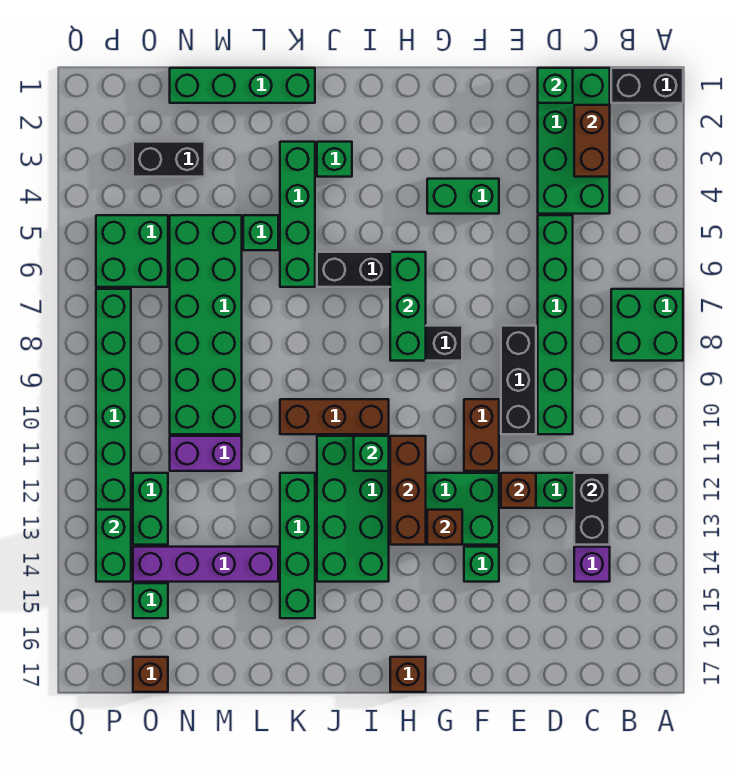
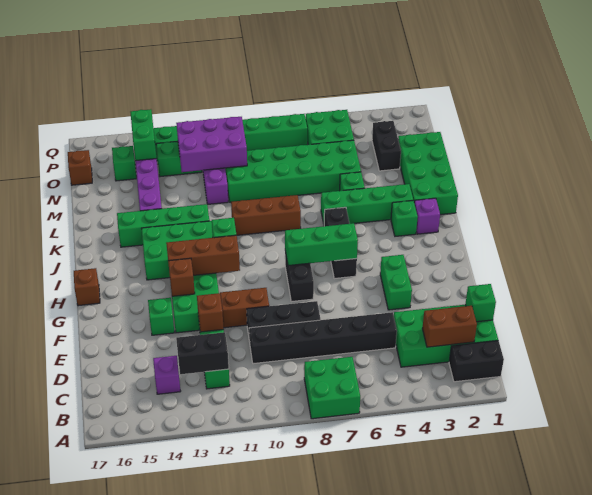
black brick A1:B1 level 1 -> black brick B1:B2 level 1
green brick D5:D10 level 1 -> black brick D5:D10 level 1
brown brick I10:K10 level 1 -> brown brick K8:K10 level 1
none -> purple brick J2 level 1
green brick K1:N1 level 1 -> green brick K1:N2 level 1
none -> purple brick N10:O12 level 2
green brick P13:P14 level 2 -> green brick O14:P14 level 2

